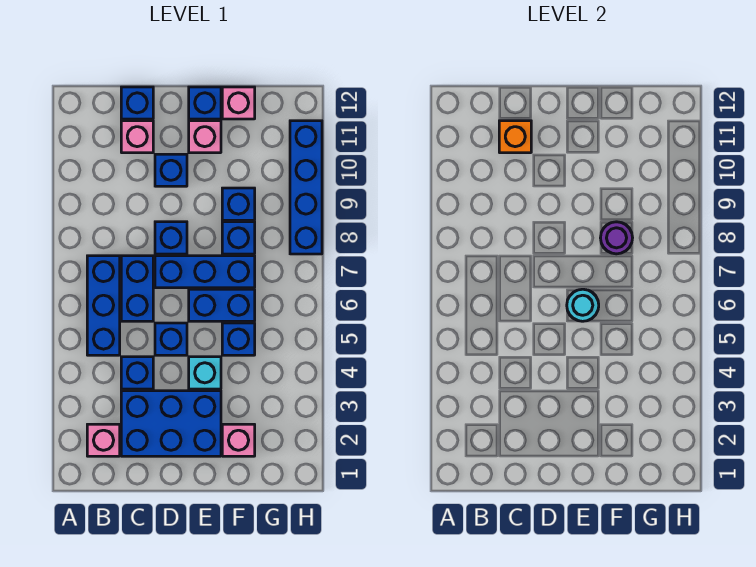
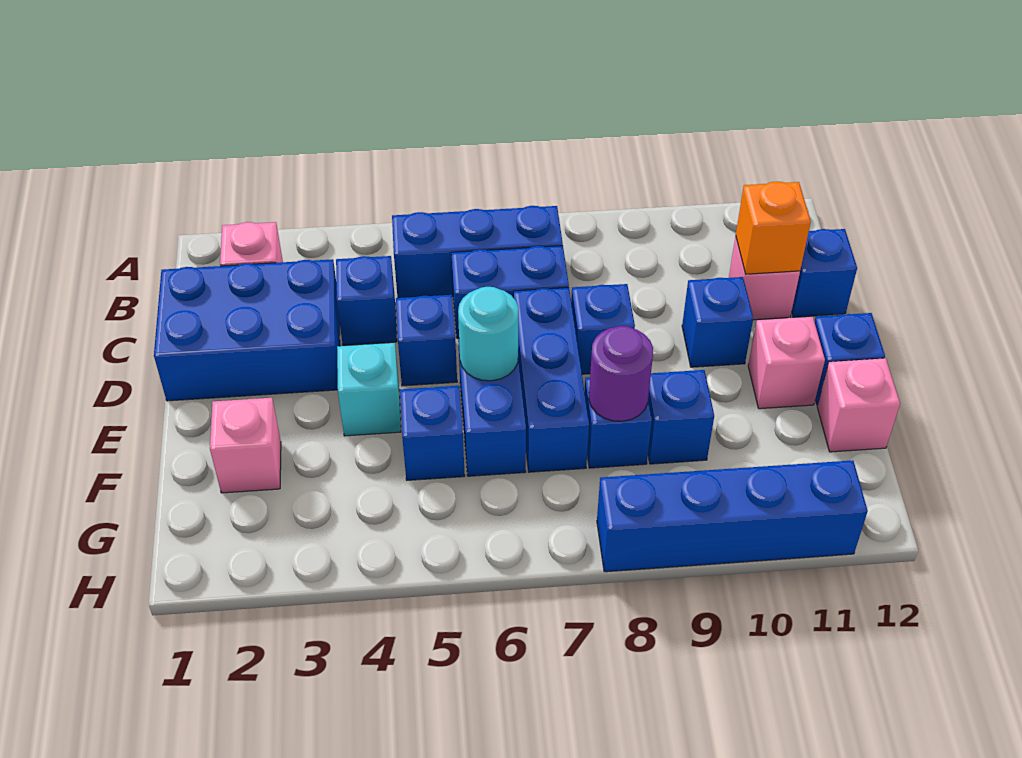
blue brick C2:E3 level 1 -> blue brick C1:D3 level 1

